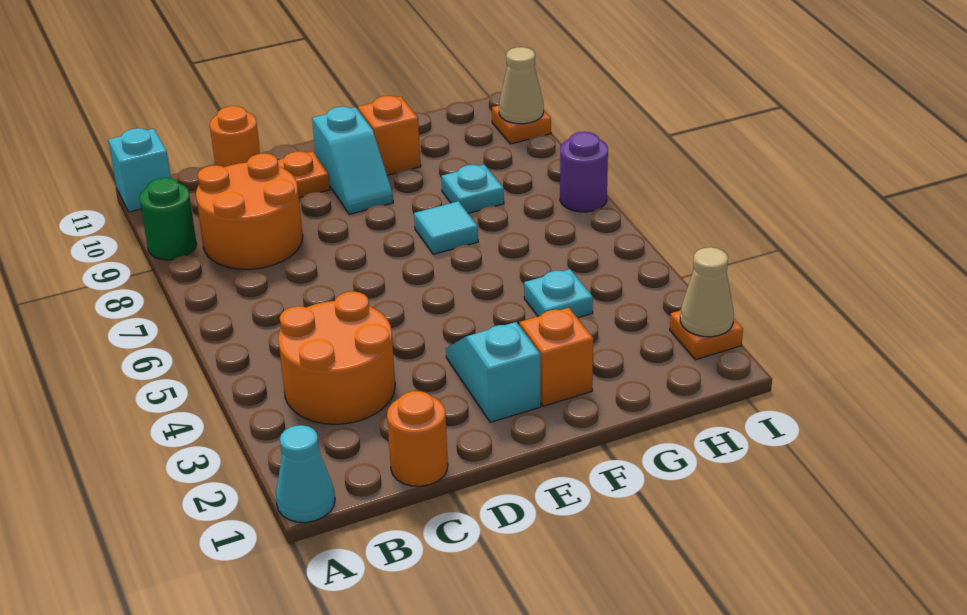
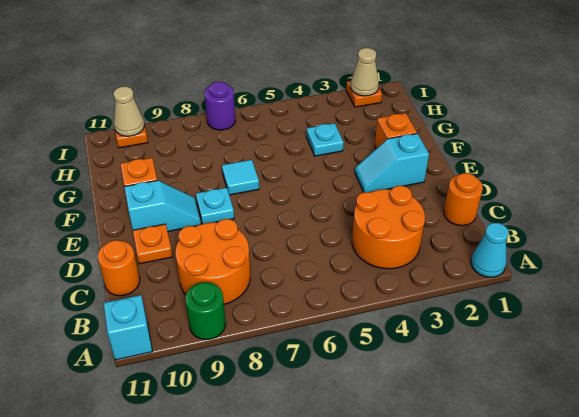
cyan plate G8 level 1 -> cyan plate E8 level 1

